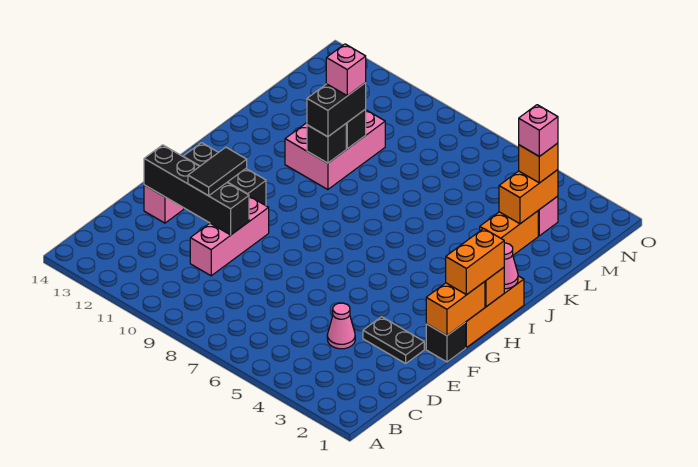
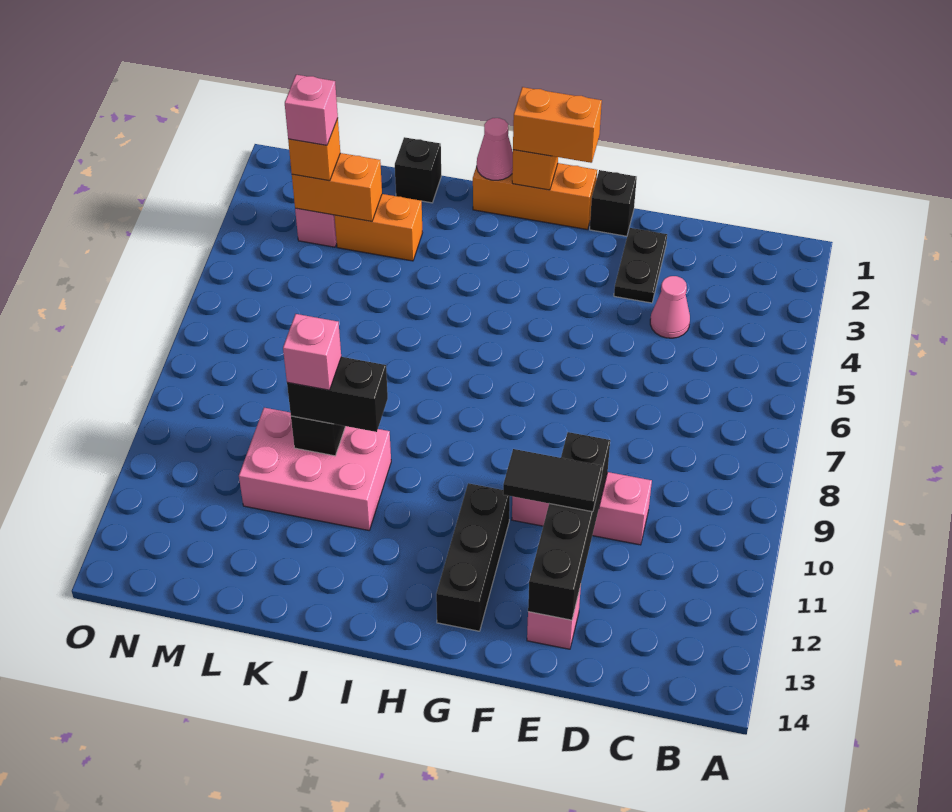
orange brick F1:G1 level 2 -> none
black brick J10 level 2 -> black brick K1 level 1

